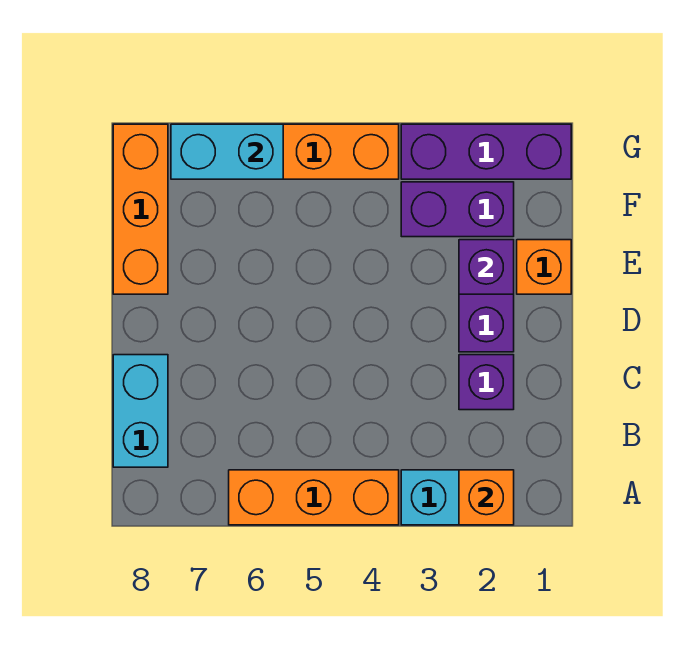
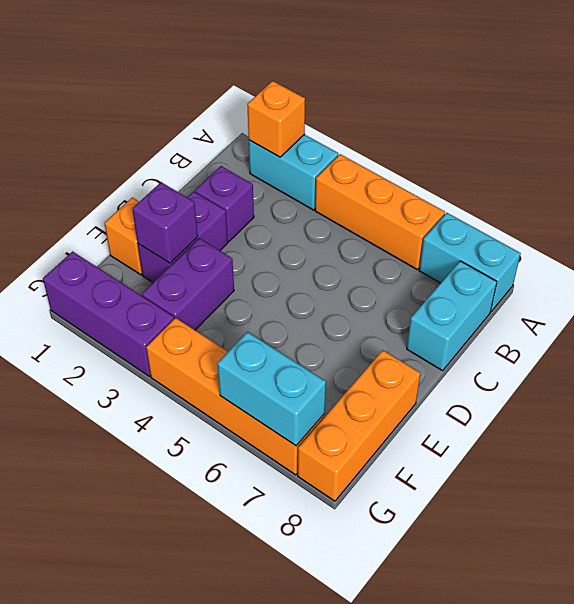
none -> cyan brick A7:A8 level 1
purple brick F2:F3 level 1 -> purple brick E3:F3 level 1

